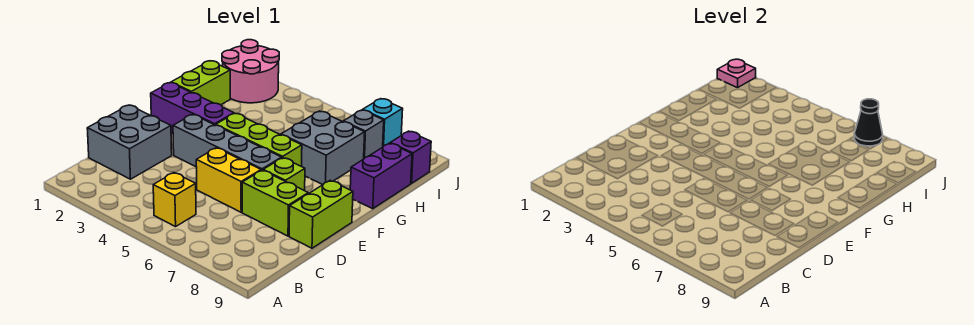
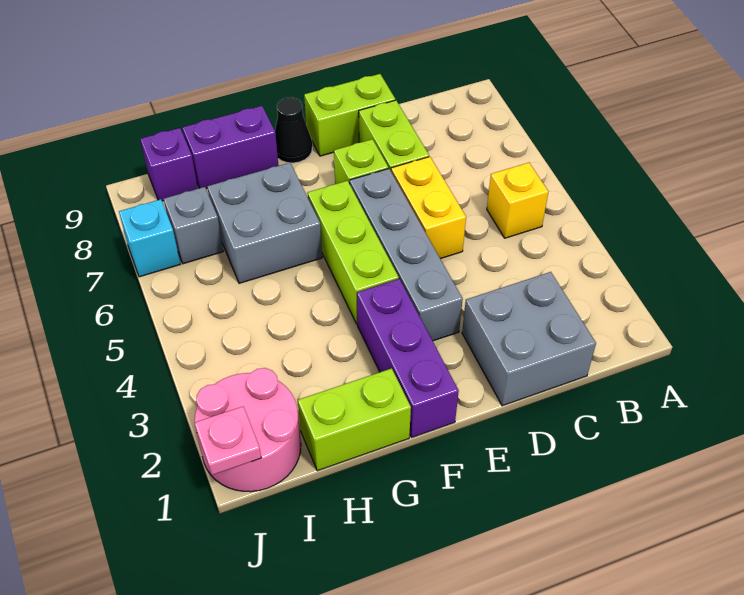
black cone J7 level 2 -> black cone F9 level 1

